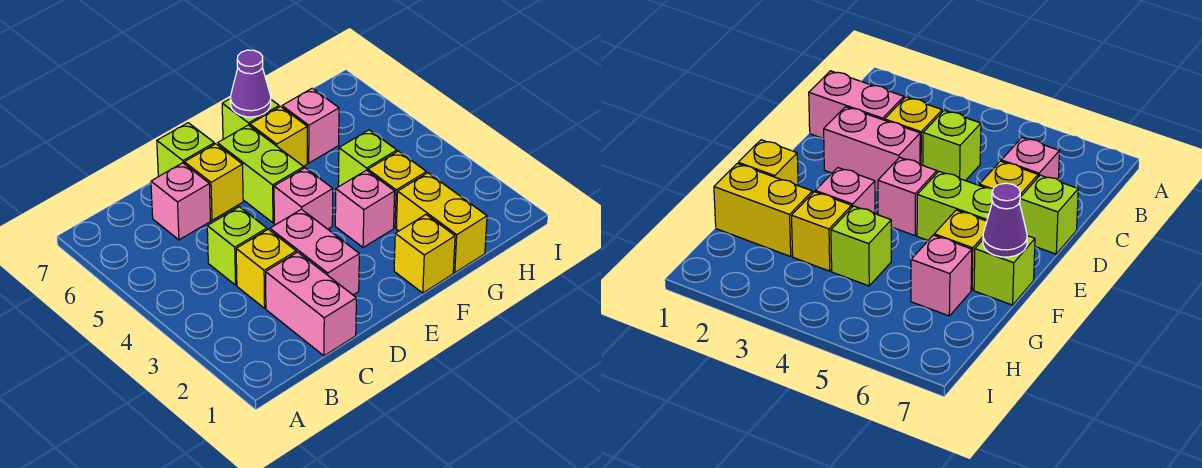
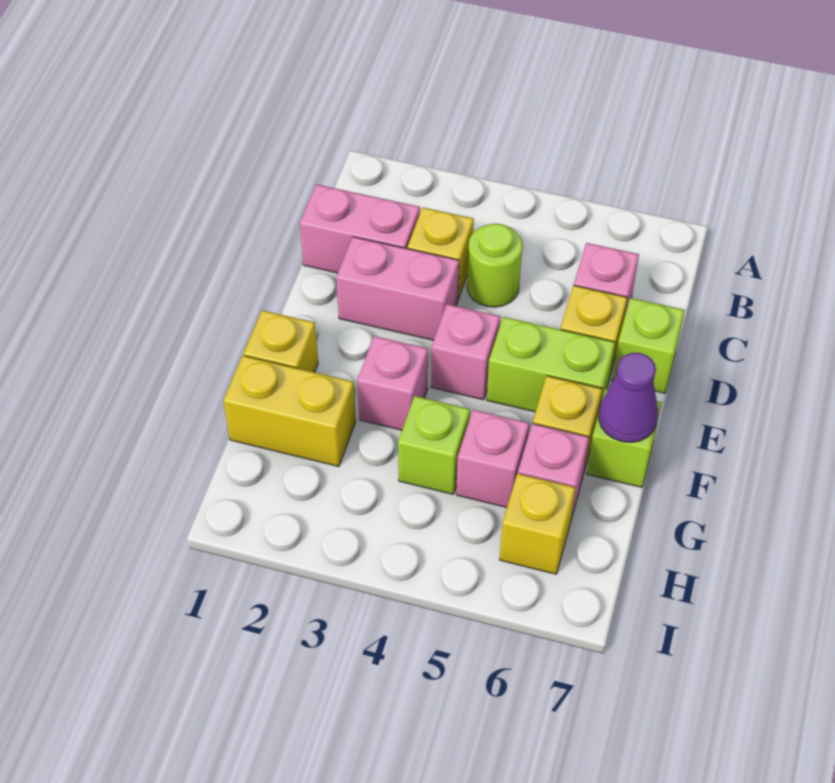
lime brick C4 level 1 -> lime round brick C4 level 1
yellow brick G3 level 1 -> yellow brick H6 level 1
none -> pink brick G5 level 1

